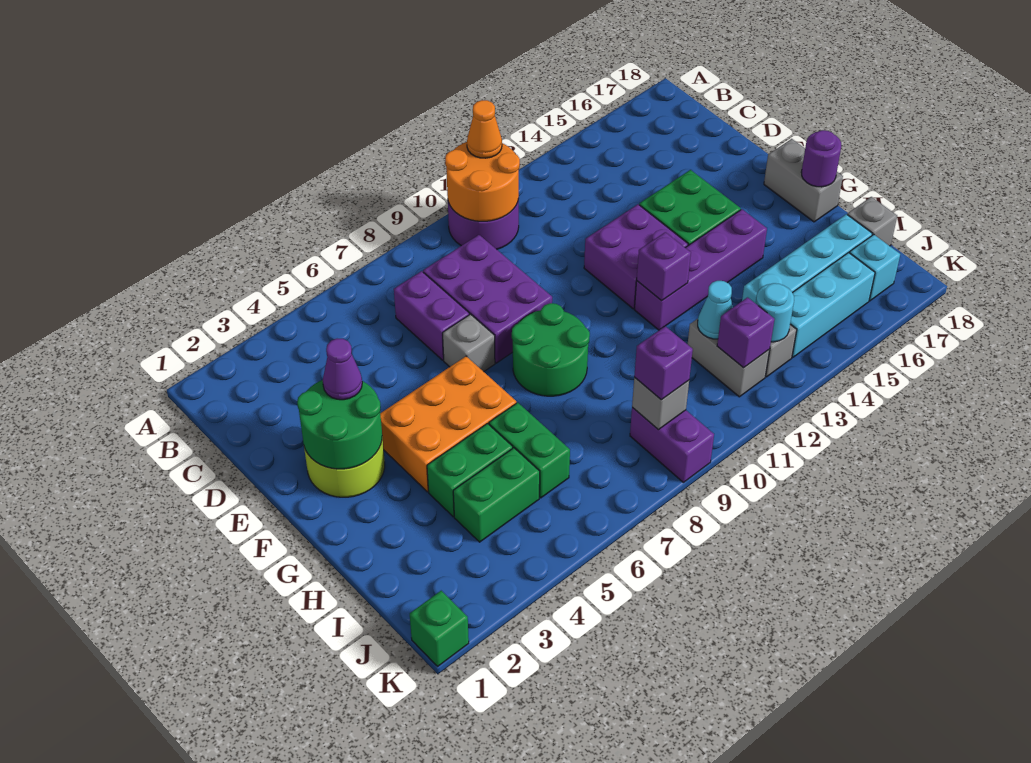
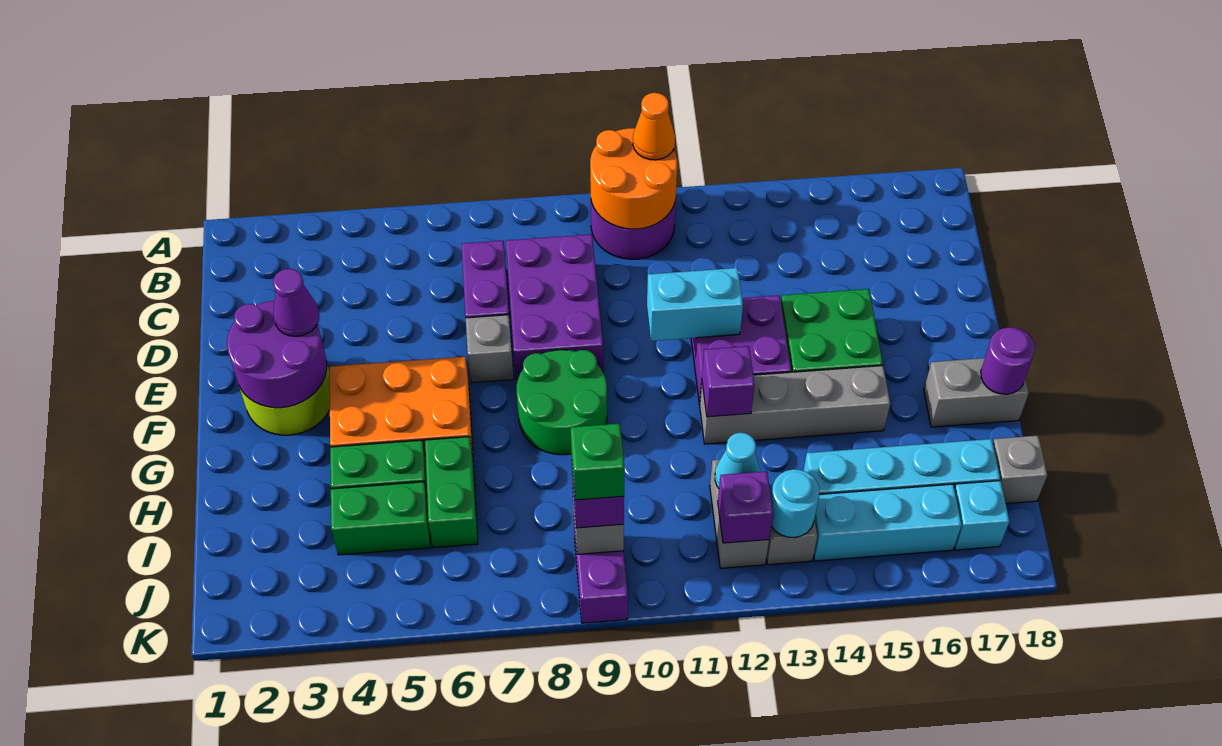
green round brick E2:F3 level 2 -> purple round brick E2:F3 level 2
none -> cyan brick E11:E12 level 2
grey brick F18:G18 level 1 -> grey brick G17:G18 level 1
purple brick G12:G15 level 1 -> grey brick G12:G15 level 1
green brick K1 level 1 -> green brick J9 level 4

